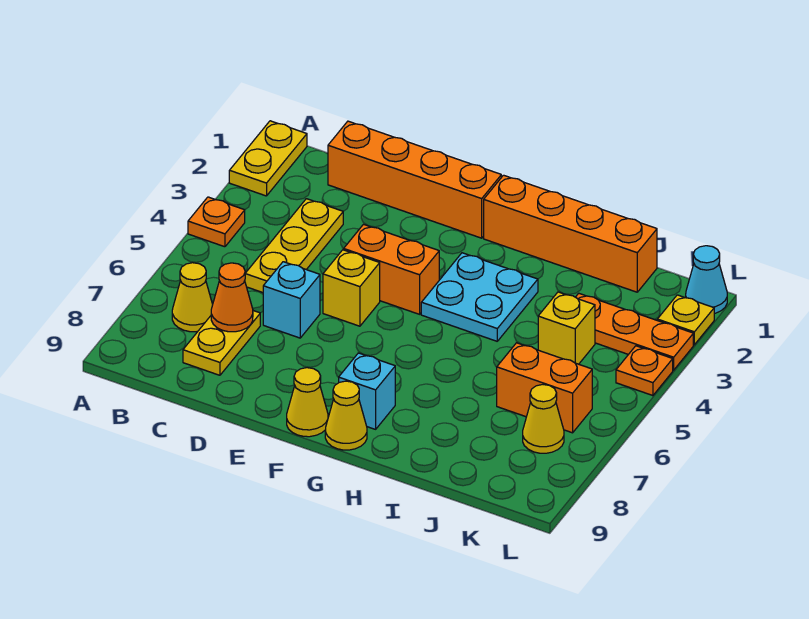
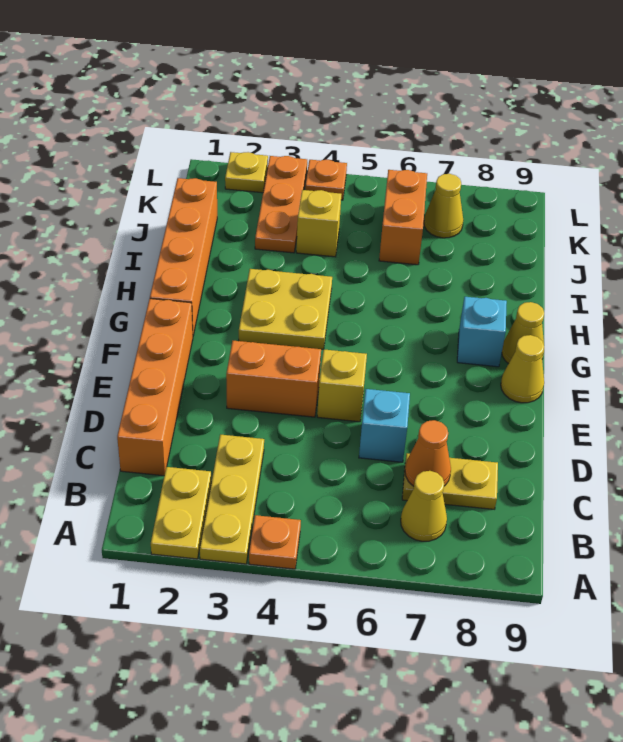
yellow plate A1:A2 level 1 -> yellow plate A2:B2 level 1
yellow plate C3:C5 level 1 -> yellow plate A3:C3 level 1
orange brick E4:F4 level 1 -> orange brick E3:E4 level 1
cyan plate G3:H4 level 1 -> yellow plate G3:H4 level 1
cyan cone L1 level 1 -> none

